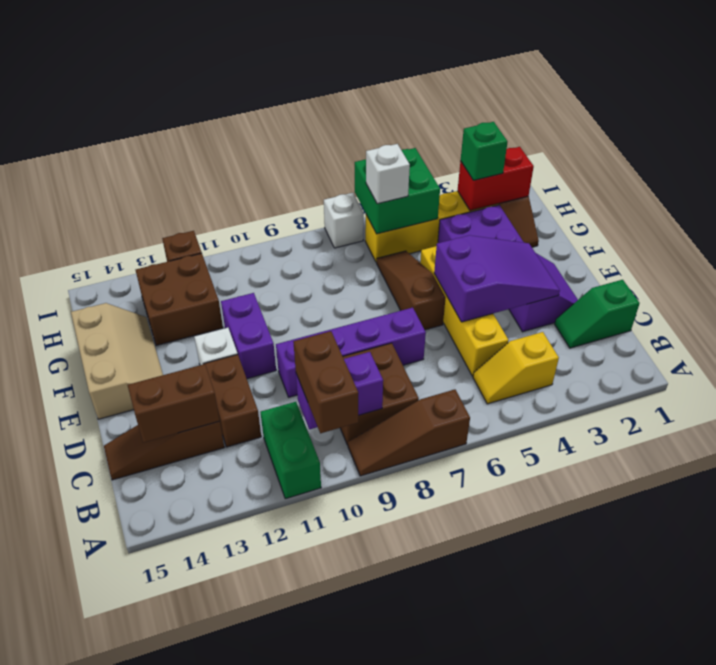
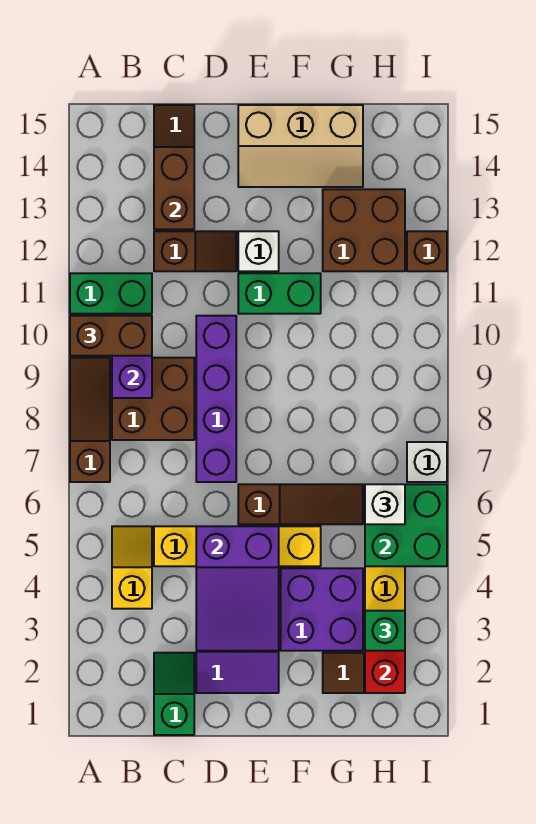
brown brick C12:D12 level 1 -> brown slope C12:D12 level 1 top C
purple brick E11:F11 level 1 -> green brick E11:F11 level 1

